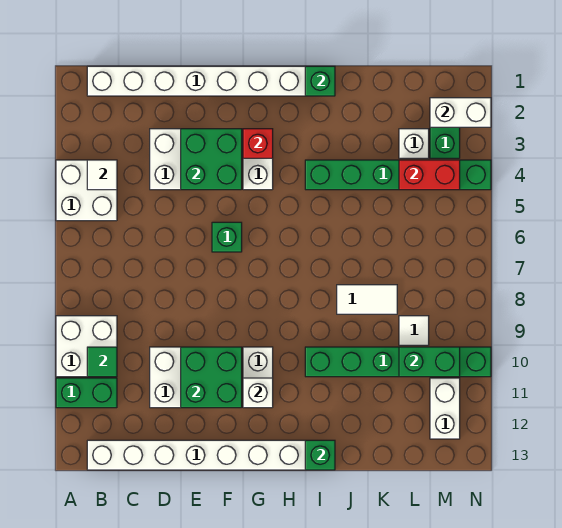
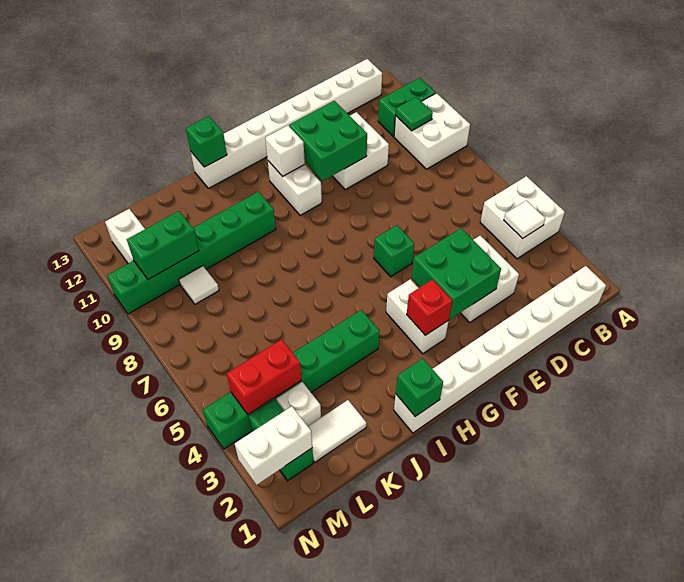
white tile J8:K8 level 1 -> white tile K2:L2 level 1

